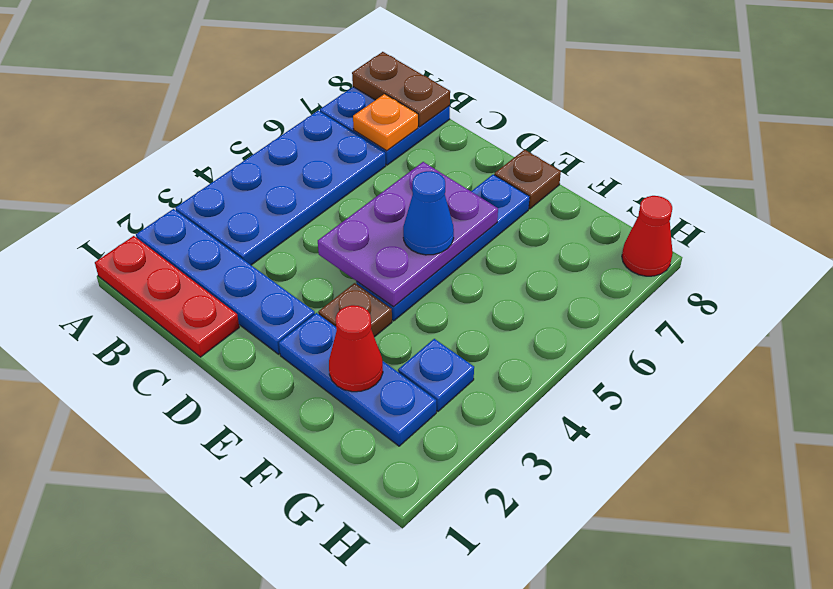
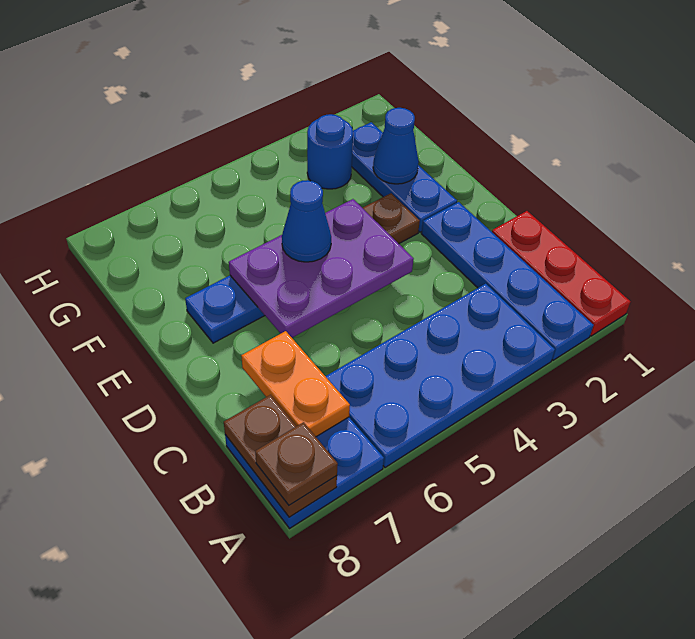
orange plate B7 level 2 -> orange plate B7:C7 level 2
brown plate E8 level 1 -> brown plate A8 level 3
red cone F2 level 2 -> blue cone F2 level 2
blue plate G3 level 1 -> blue round brick G3 level 1
red cone H8 level 1 -> none

